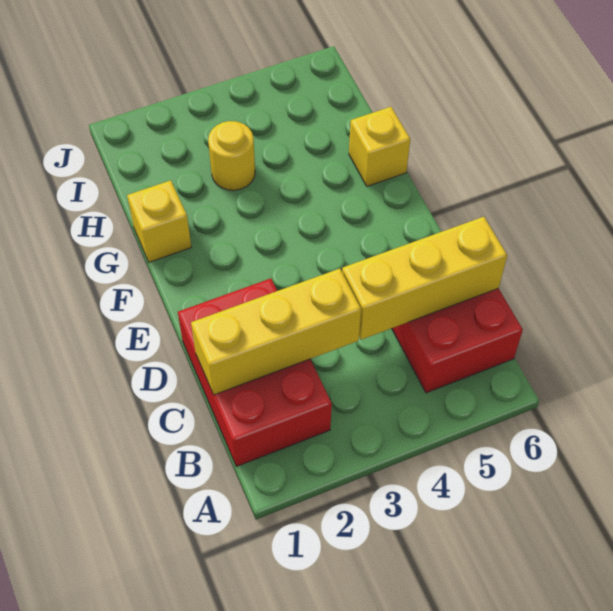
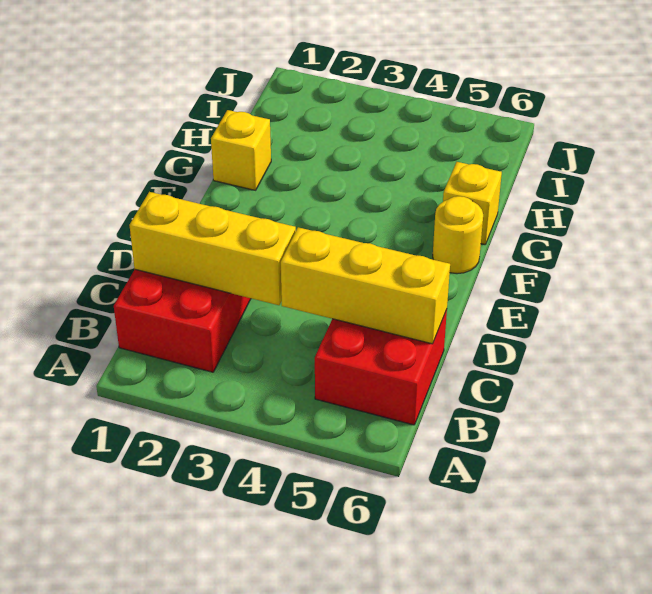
yellow round brick H3 level 1 -> yellow round brick F6 level 1

